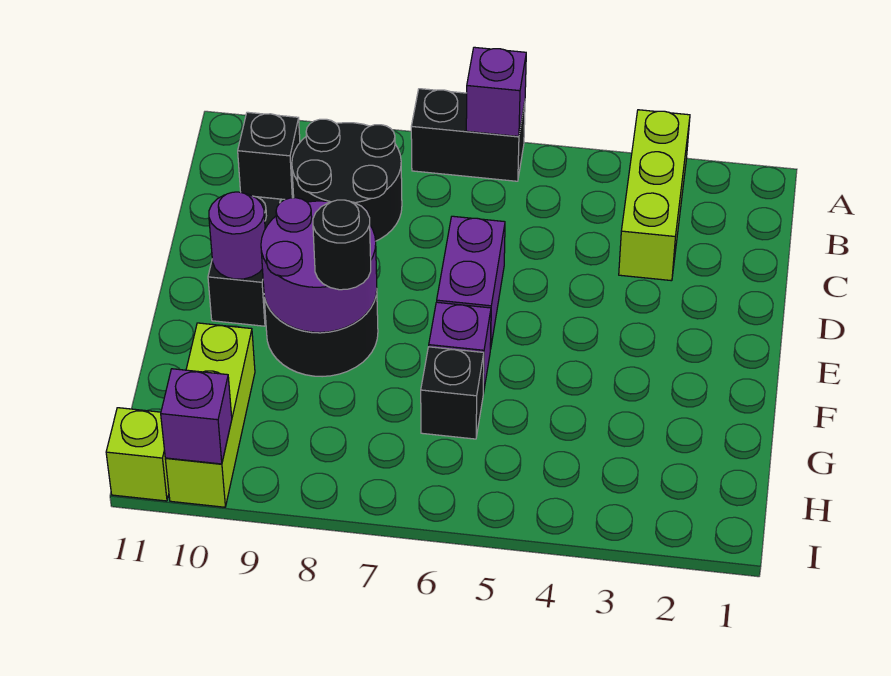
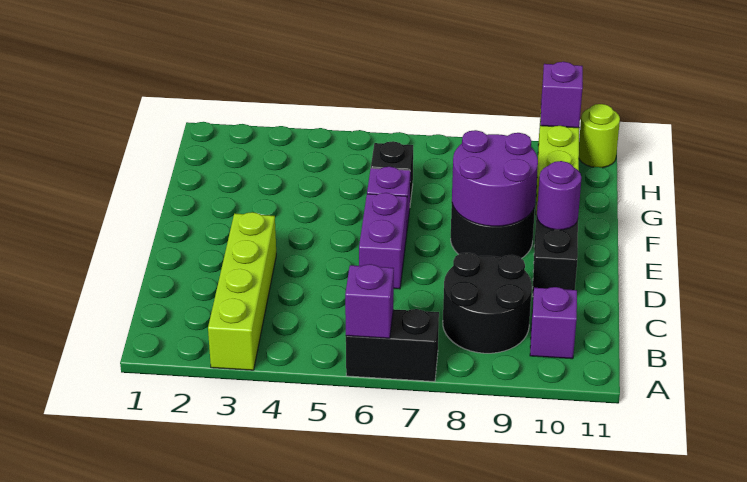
lime brick A3:C3 level 1 -> lime brick A3:D3 level 1
black brick B10 level 1 -> purple brick B10 level 1
black round brick F8 level 3 -> none
lime brick I11 level 1 -> lime round brick I11 level 1

